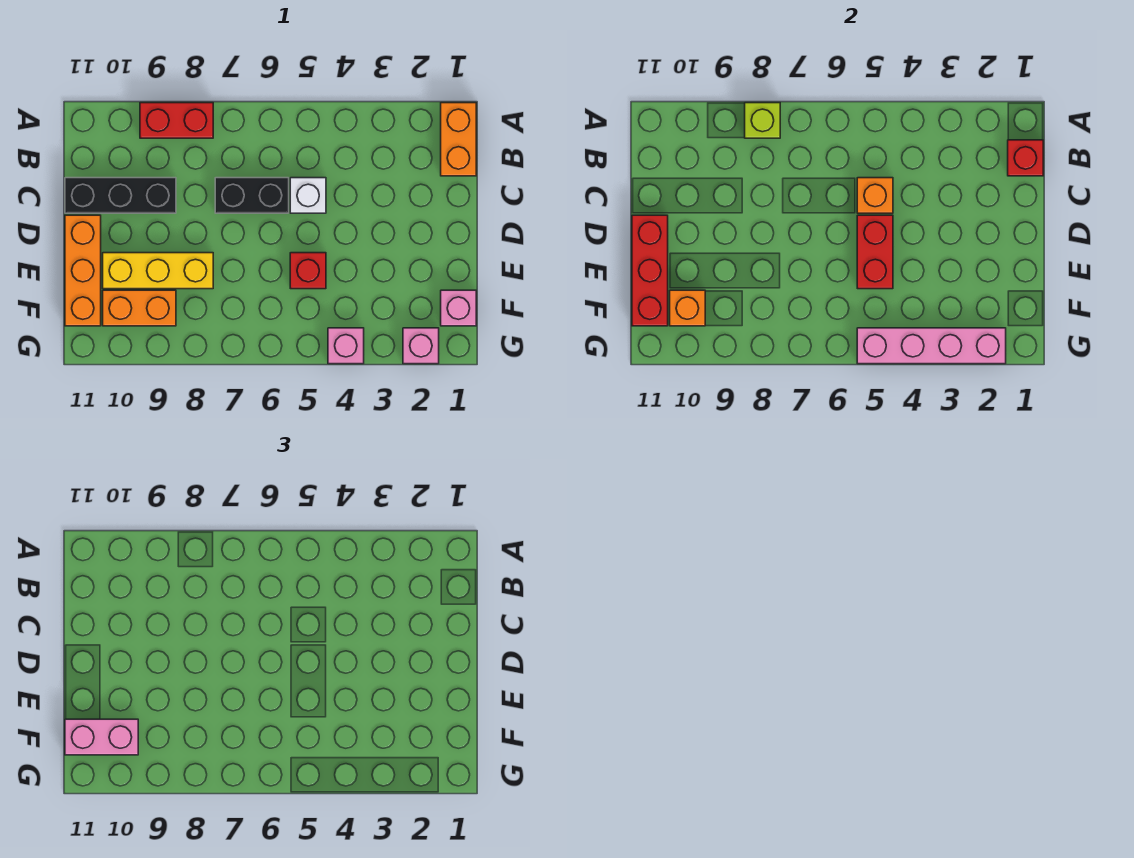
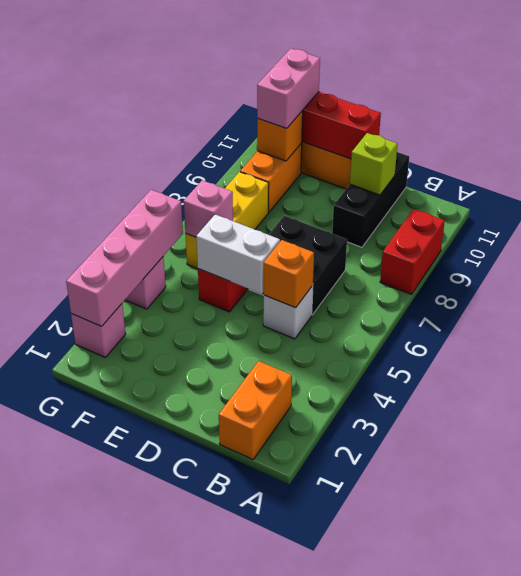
orange brick A1:B1 level 1 -> orange brick B1:B2 level 1
lime brick A8 level 2 -> lime brick C10 level 2
red brick B1 level 2 -> none
black brick C6:C7 level 1 -> black brick C6:D7 level 1
red brick D5:E5 level 2 -> white brick D5:E5 level 2
yellow brick E8:E10 level 1 -> yellow brick F6:F8 level 1
pink brick F1 level 1 -> pink brick F6 level 2

